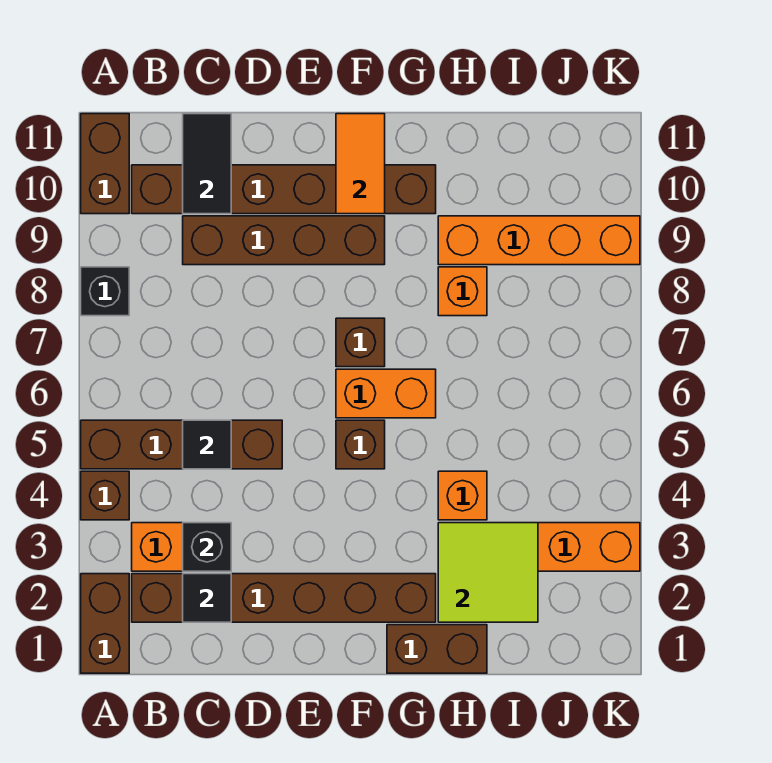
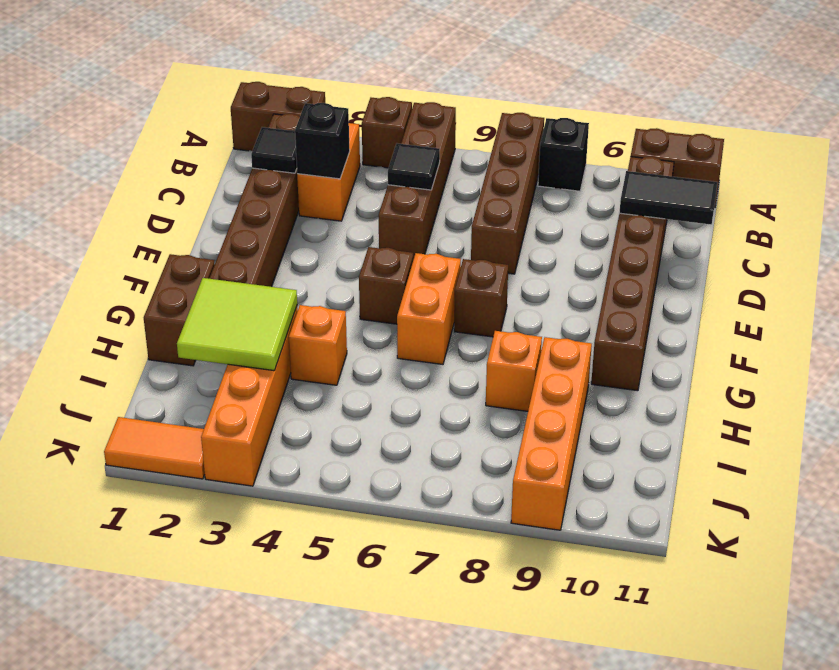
brown brick C9:F9 level 1 -> brown brick A7:D7 level 1
orange tile F10:F11 level 2 -> orange tile K1:K2 level 1

